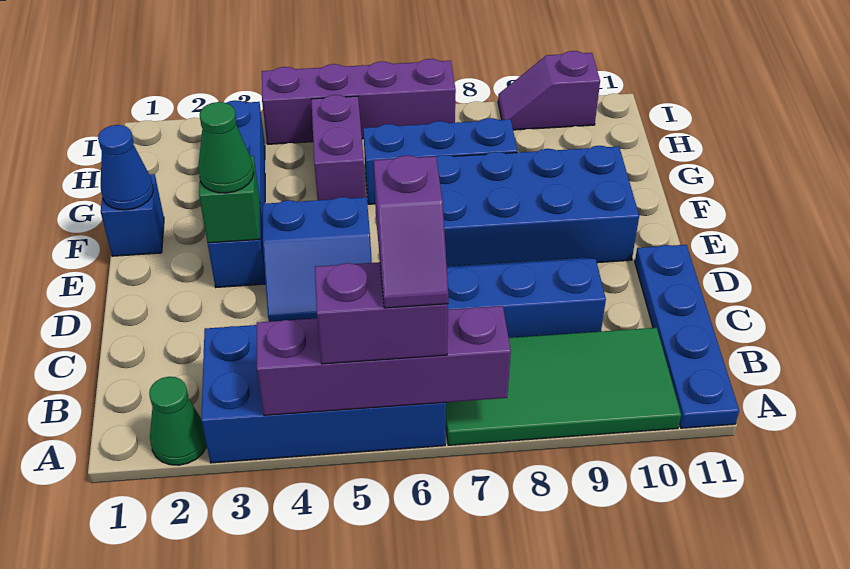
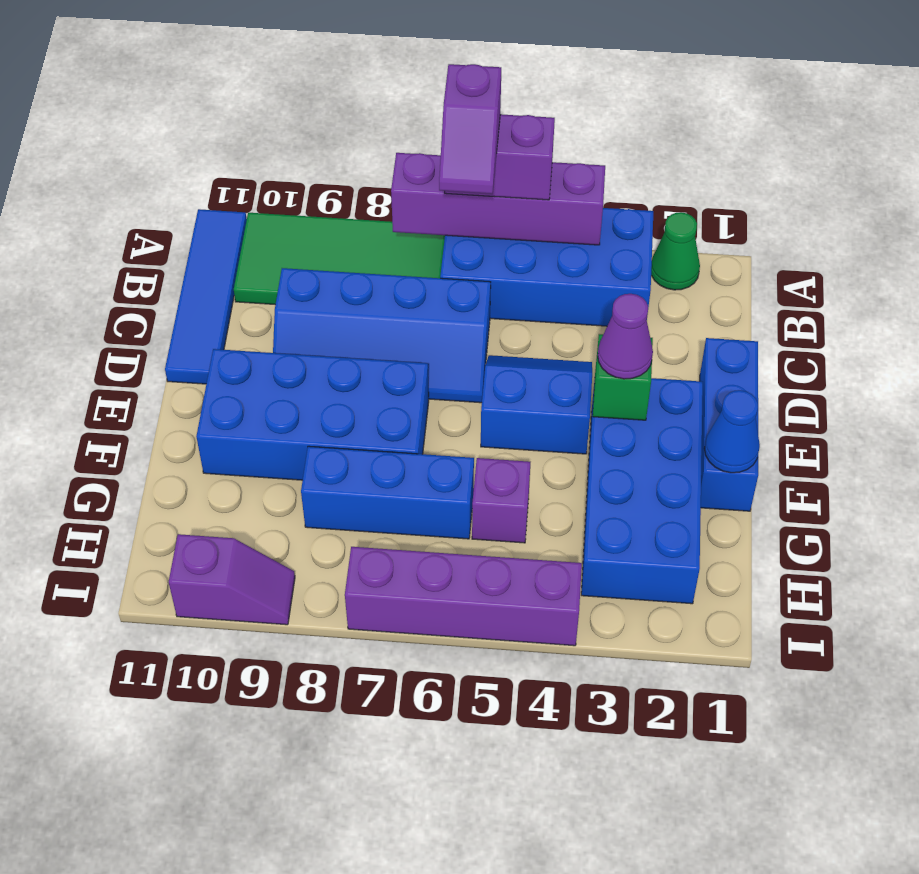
purple slope A6:B6 level 4 top B -> purple slope A6:B6 level 4 top A
blue plate A11:D11 level 1 -> blue tile A11:D11 level 1
blue brick E3:H3 level 1 -> blue brick E2:H3 level 1
green cone E3 level 3 -> purple cone E3 level 3
blue brick F1 level 1 -> blue brick D1:F1 level 1
purple brick G5:H5 level 1 -> purple brick G5 level 1

